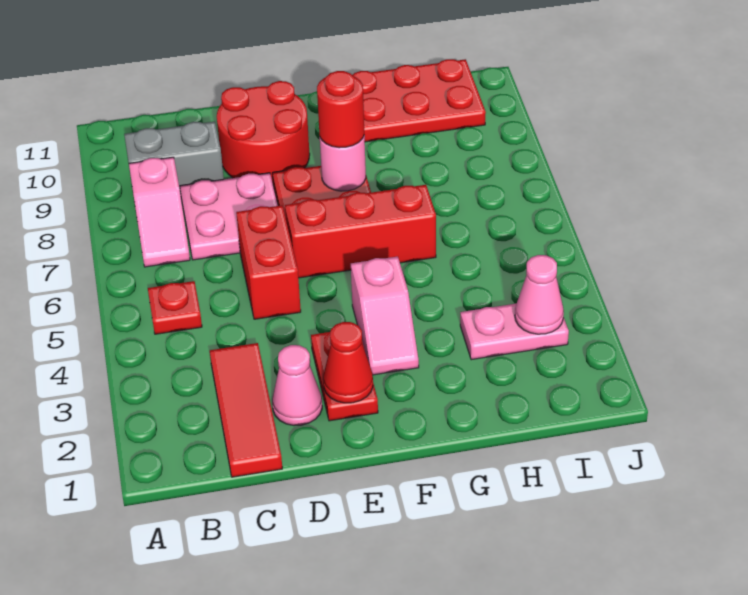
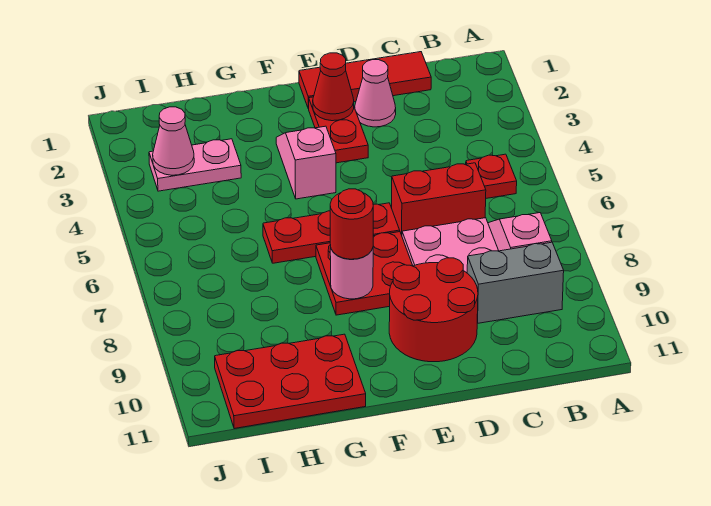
red tile C1:C3 level 1 -> red tile C1:E1 level 1
red brick D5:D6 level 1 -> red brick C6:D6 level 1
red brick E6:G6 level 1 -> red plate E6:G6 level 1

